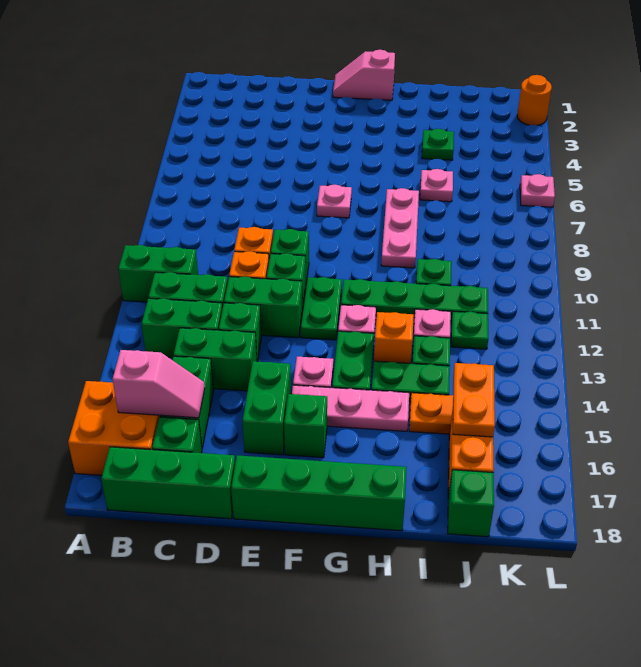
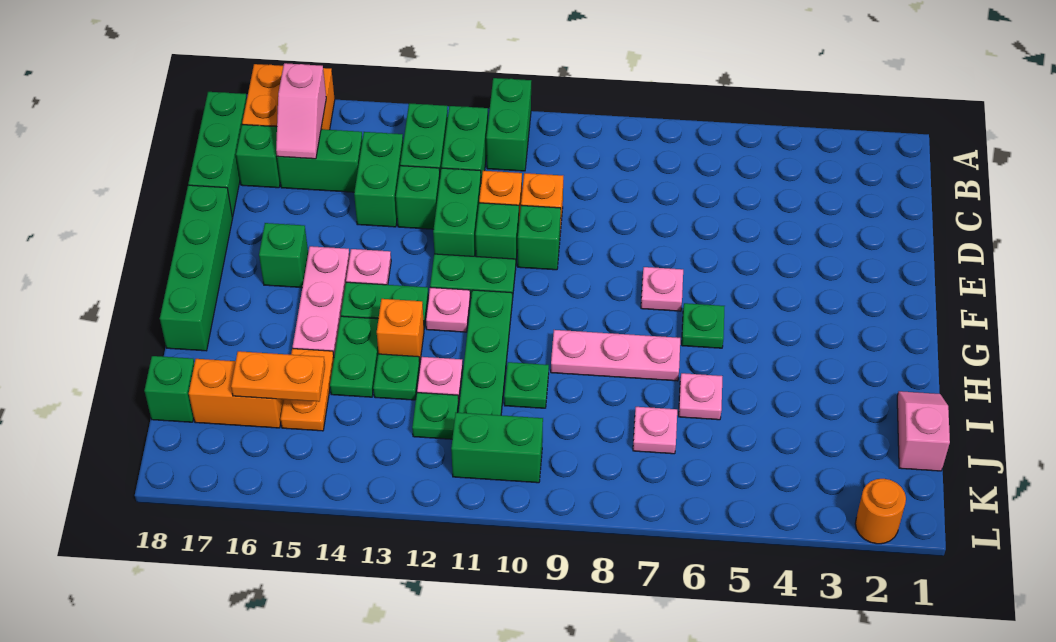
green brick E15:E16 level 1 -> green brick K10:K11 level 1
pink slope F1:G1 level 1 top G -> pink slope I1:J1 level 1 top J
green plate I4 level 1 -> green plate G6 level 1
pink plate L6 level 1 -> pink plate J7 level 1

